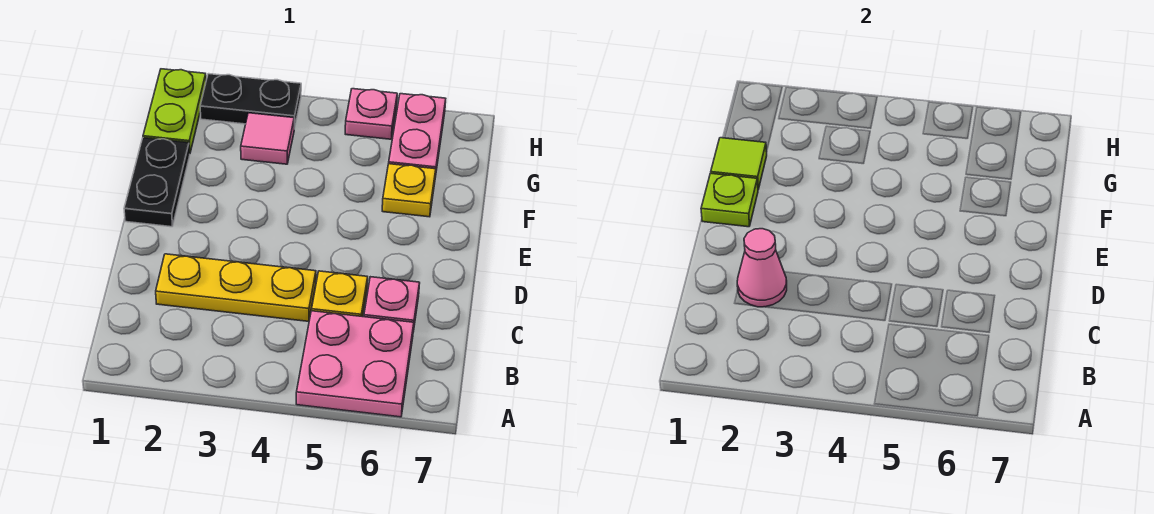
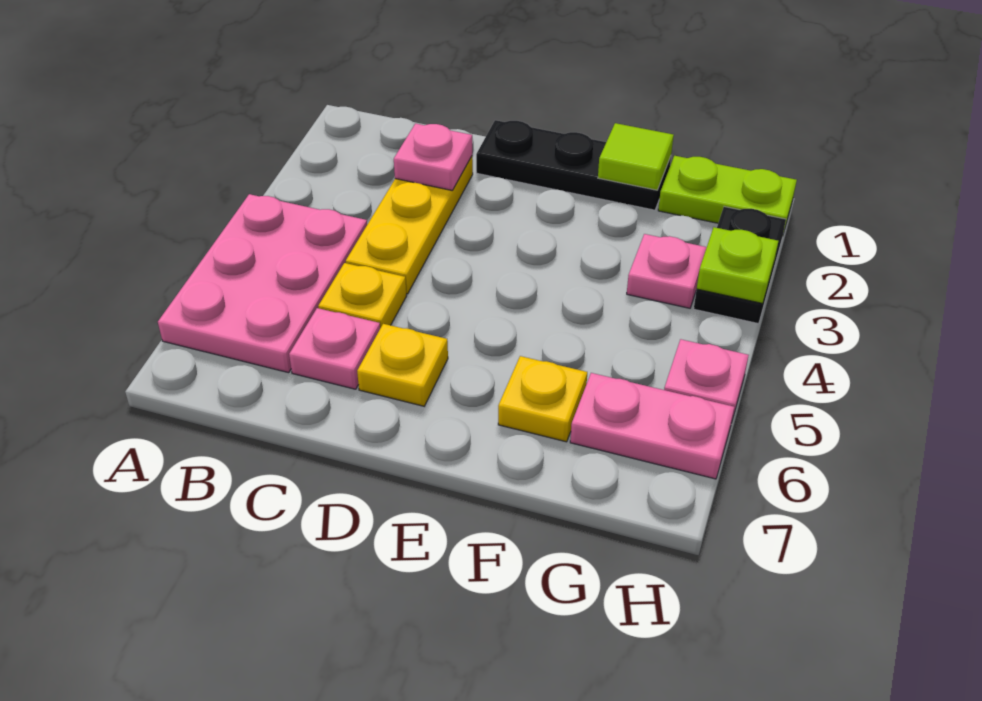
pink plate A5:B6 level 1 -> pink plate A4:B6 level 1
pink cone C2 level 2 -> pink plate C2 level 2
none -> yellow plate D6 level 1
black plate E1:F1 level 1 -> black plate D1:F1 level 1
lime plate E1 level 2 -> lime plate H3 level 2
pink tile G3 level 1 -> pink plate G3 level 1

